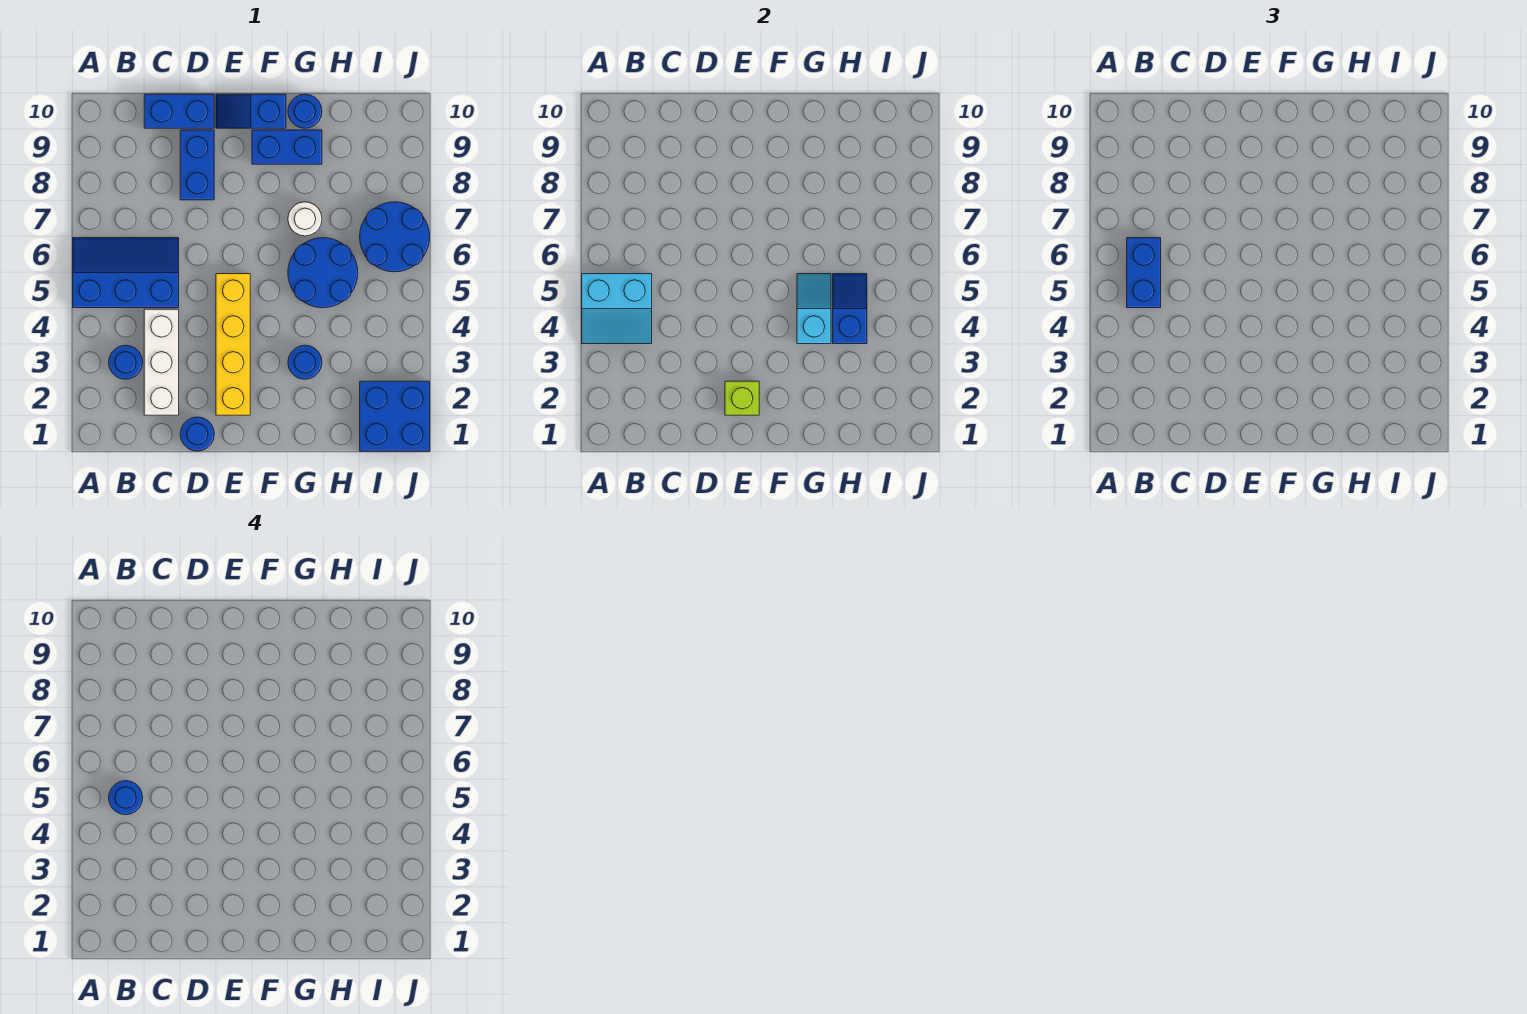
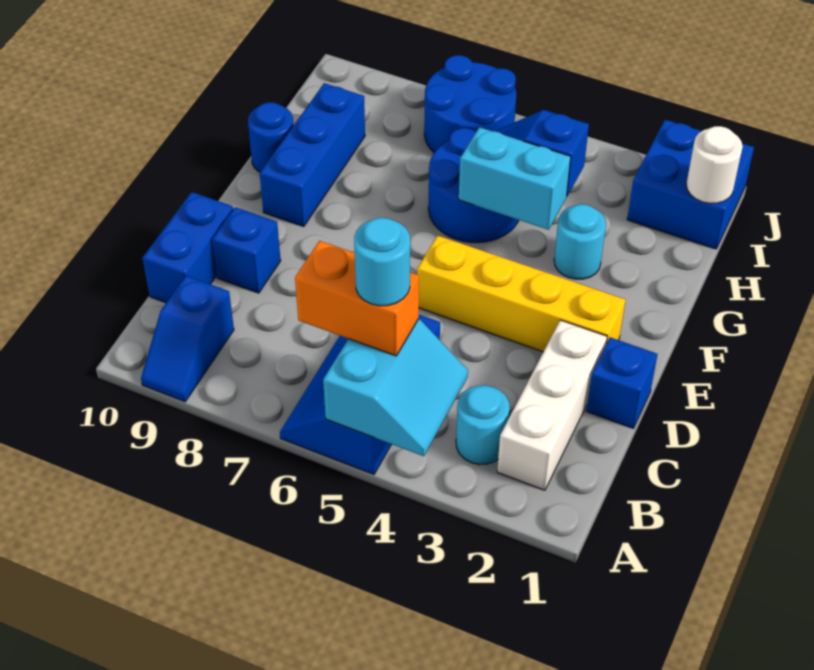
blue round brick B3 level 1 -> cyan round brick B3 level 1
blue brick B5:B6 level 3 -> orange brick B5:B6 level 3
blue round brick B5 level 4 -> cyan round brick B5 level 4
white brick C2:C4 level 1 -> white brick B2:D2 level 1
blue round brick D1 level 1 -> blue brick D1 level 1
blue brick D8:D9 level 1 -> blue brick D9 level 1
lime brick E2 level 2 -> none
blue slope E10:F10 level 1 top F -> blue slope A9:B9 level 1 top B
blue brick F9:G9 level 1 -> blue brick F9:H9 level 1
blue round brick G3 level 1 -> cyan round brick G3 level 1
cyan slope G4:G5 level 2 top 4 -> cyan brick G4:G5 level 2
white round brick G7 level 1 -> white round brick I1 level 2

